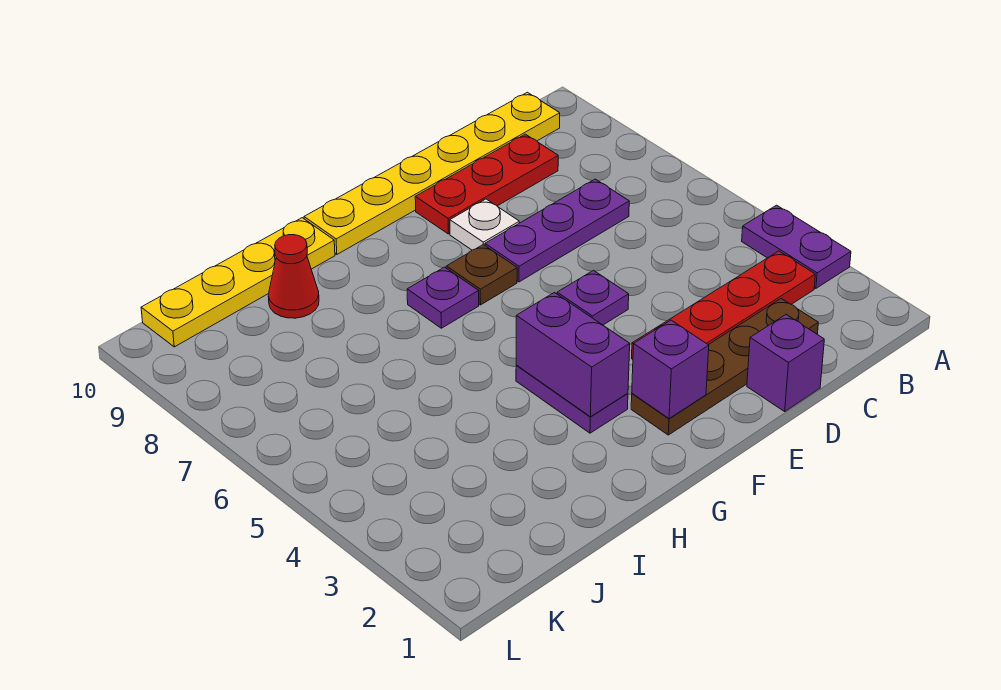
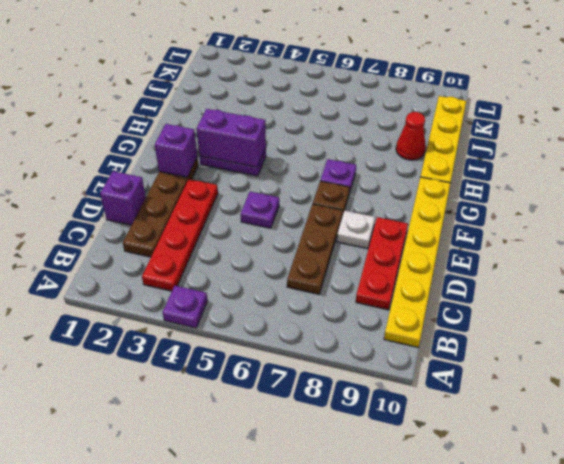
purple plate A3:A4 level 1 -> purple plate A4 level 1
purple plate C7:E7 level 1 -> brown plate C7:E7 level 1

